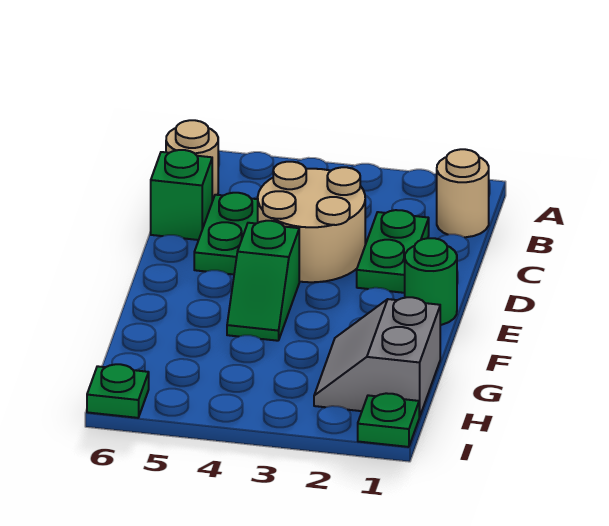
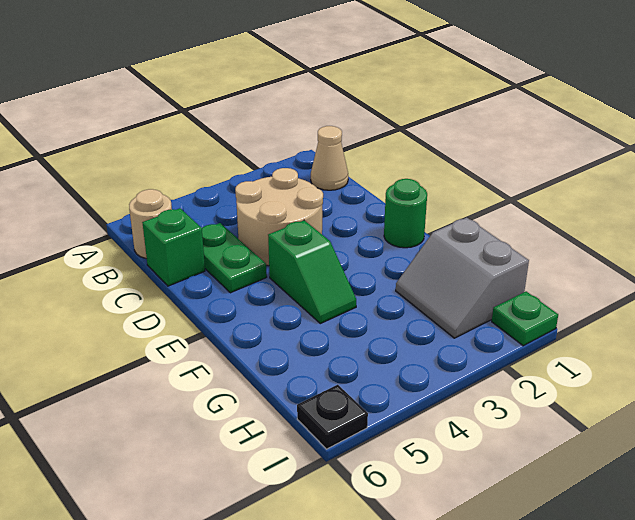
tan round brick B1 level 1 -> tan cone B1 level 1
green plate C2:D2 level 1 -> none
green plate I6 level 1 -> black plate I6 level 1

